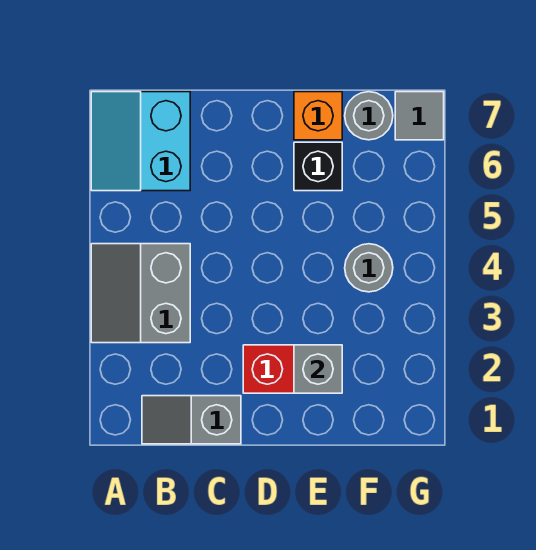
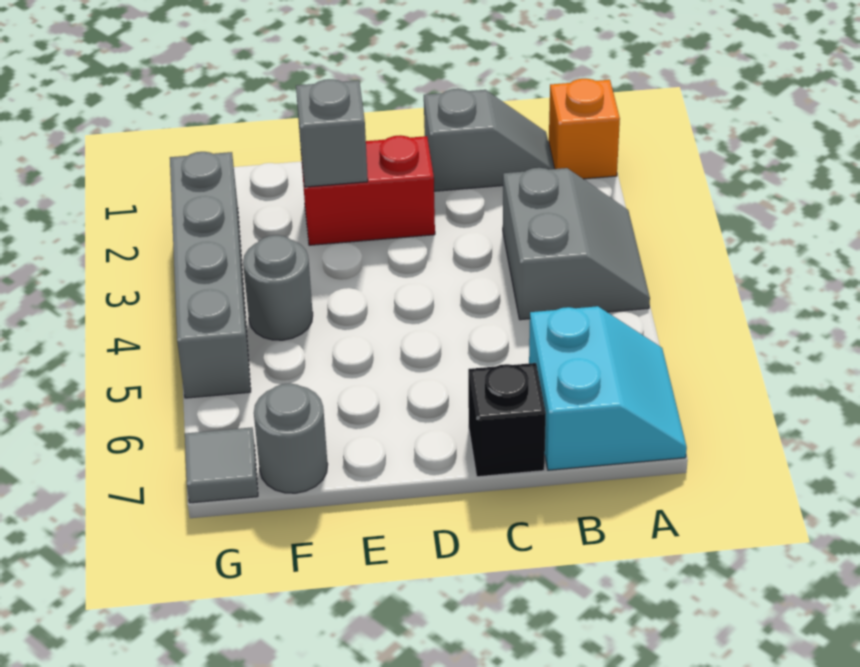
black brick E6 level 1 -> black brick C7 level 1
orange brick E7 level 1 -> orange brick A1 level 1
none -> grey brick G2:G5 level 1

